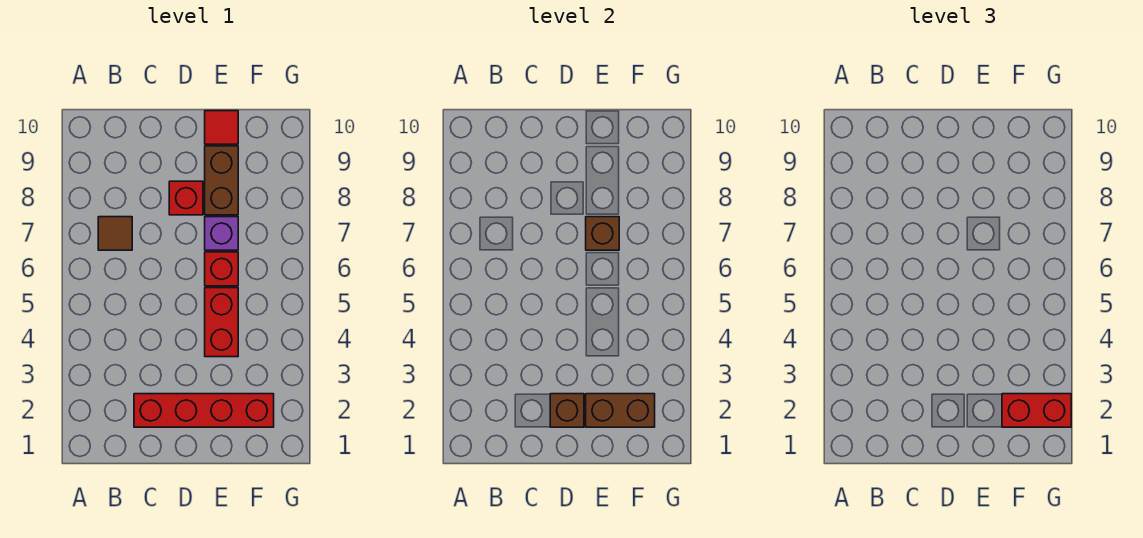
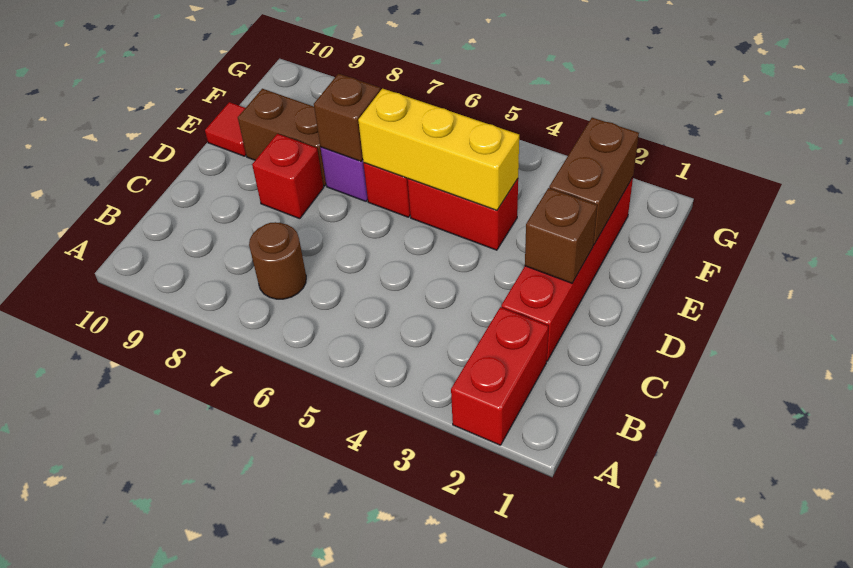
brown tile B7 level 1 -> brown round brick B7 level 1
none -> yellow brick E4:E6 level 2
red brick F2:G2 level 3 -> red brick A2:B2 level 1

